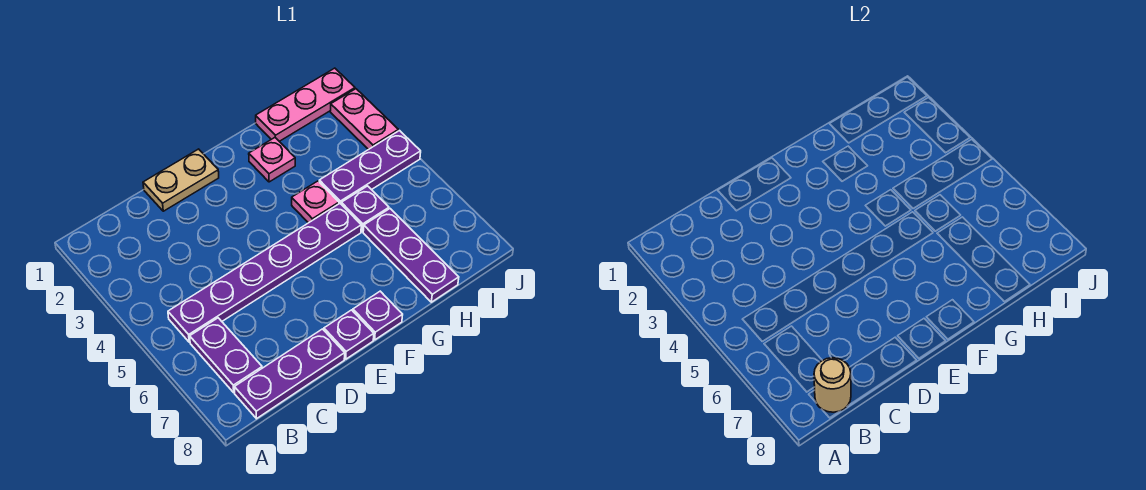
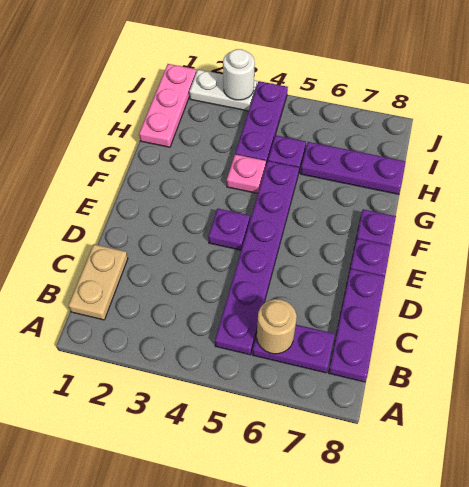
tan round brick B8 level 2 -> tan round brick B6 level 2
tan plate D1:E1 level 1 -> tan plate B1:C1 level 1
none -> purple plate E4 level 1
pink plate G2 level 1 -> none
pink plate J2:J3 level 1 -> white plate J2:J3 level 1
none -> white round brick J3 level 2

